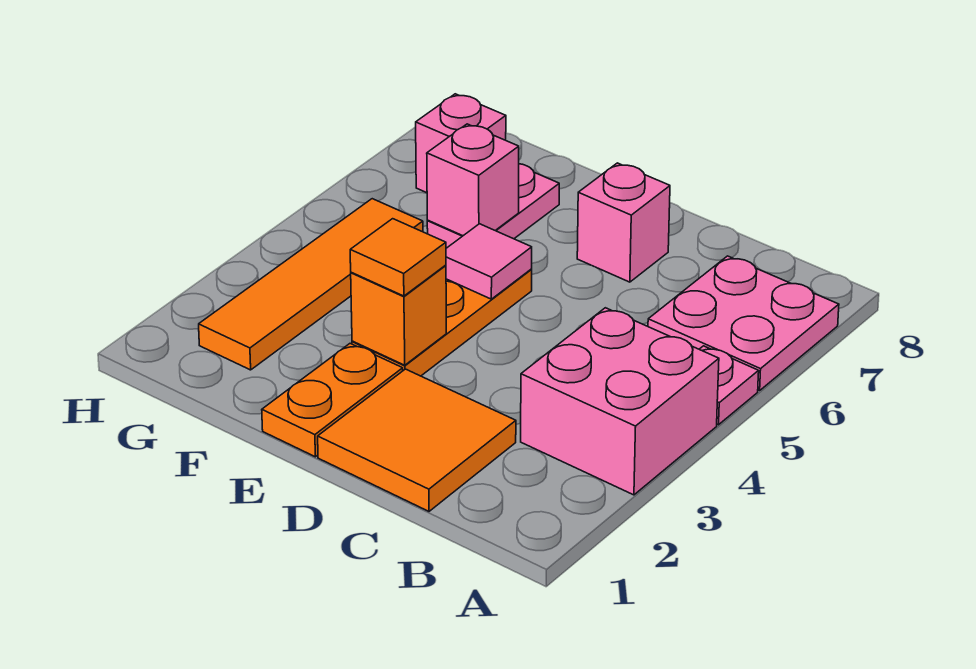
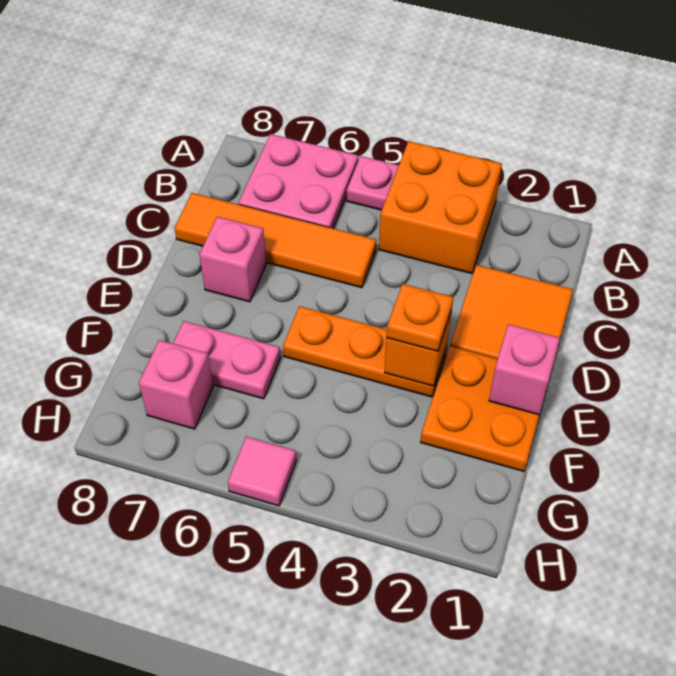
pink brick A3:B4 level 1 -> orange brick A3:B4 level 1
orange plate E1:E2 level 1 -> orange plate E1:F2 level 1
orange tile E3 level 3 -> orange plate E3 level 3
pink tile E5 level 2 -> pink tile H5 level 1
pink brick F6 level 2 -> pink brick E1 level 2
orange tile G2:G5 level 1 -> orange tile C5:C8 level 1

